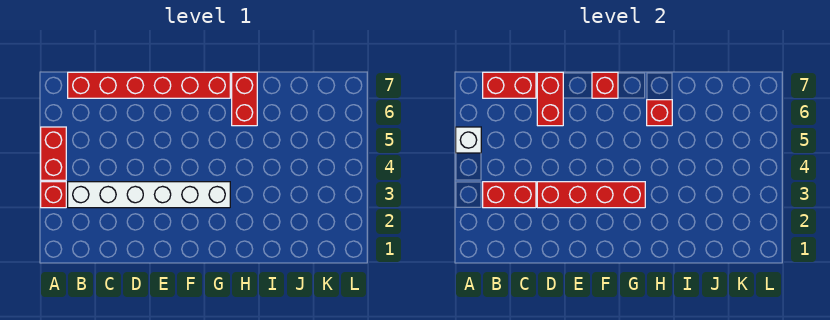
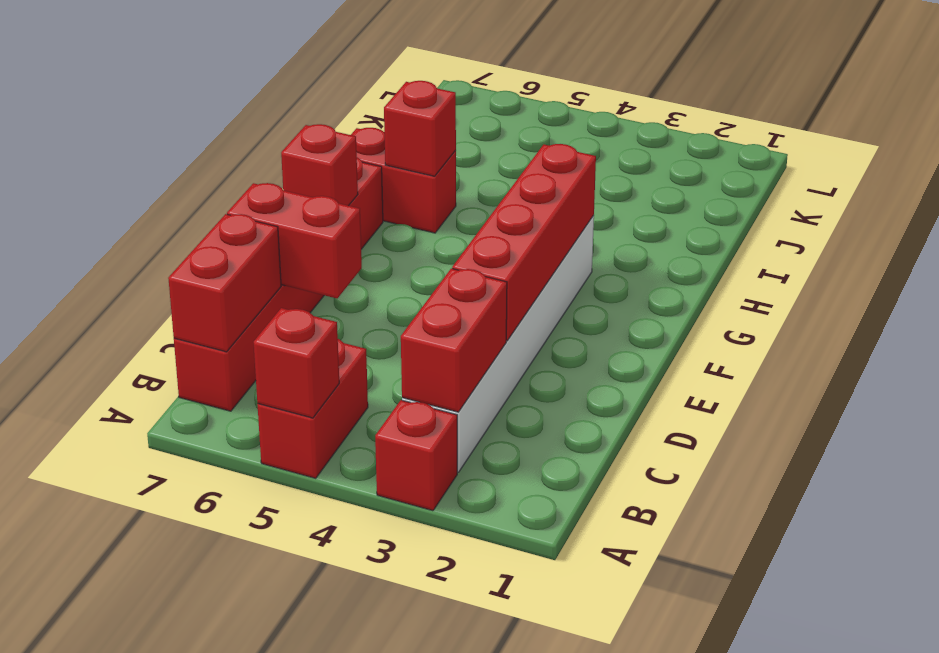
red brick A4:A5 level 1 -> red brick A5:B5 level 1
white brick A5 level 2 -> red brick A5 level 2

